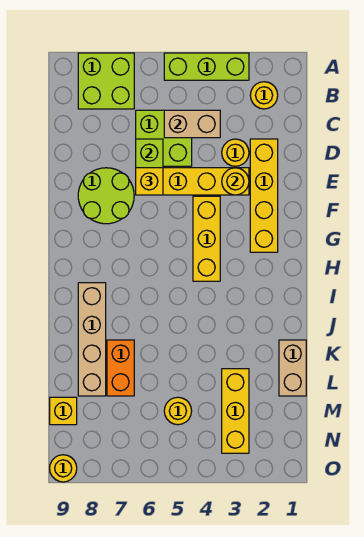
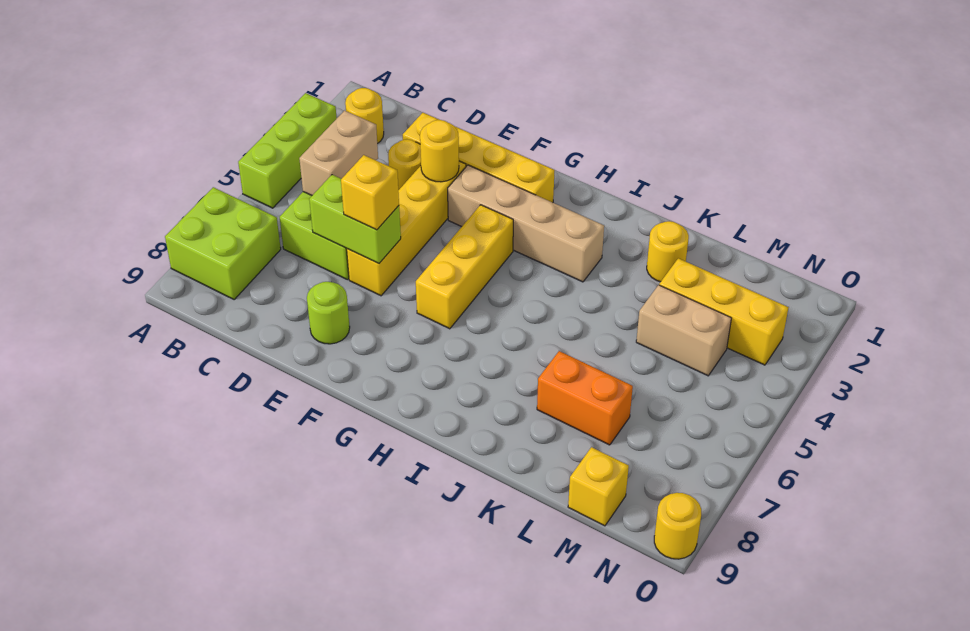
lime round brick E7:F8 level 1 -> lime round brick E8 level 1
yellow brick F4:H4 level 1 -> yellow brick G4:G6 level 1
tan brick I8:L8 level 1 -> tan brick F3:I3 level 1
tan brick K1:L1 level 1 -> tan brick L4:M4 level 1
yellow round brick M5 level 1 -> yellow round brick K2 level 1

